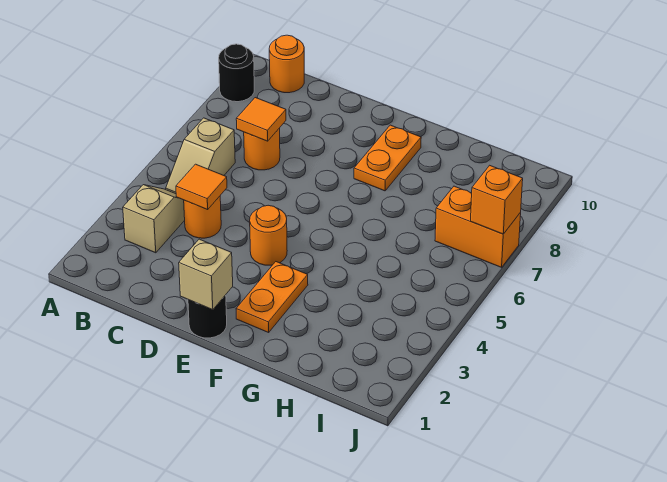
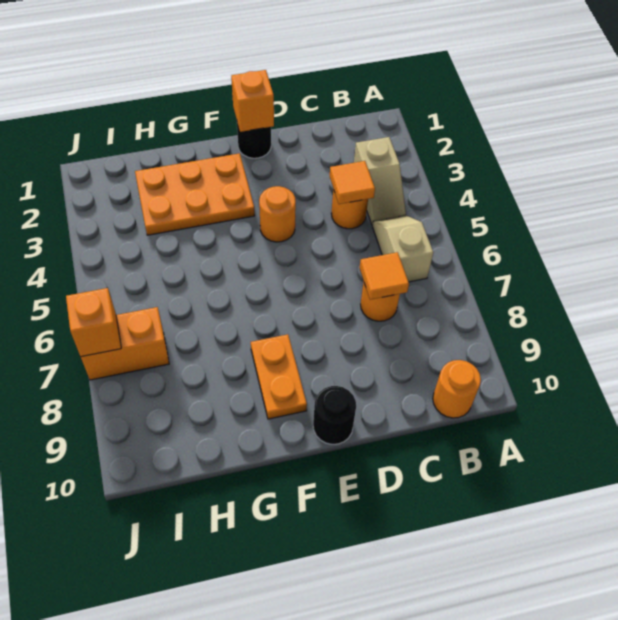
black round brick A9 level 1 -> black round brick E10 level 1
tan brick E1 level 2 -> orange brick E1 level 2
orange plate F2:F3 level 1 -> orange plate F2:H3 level 1

